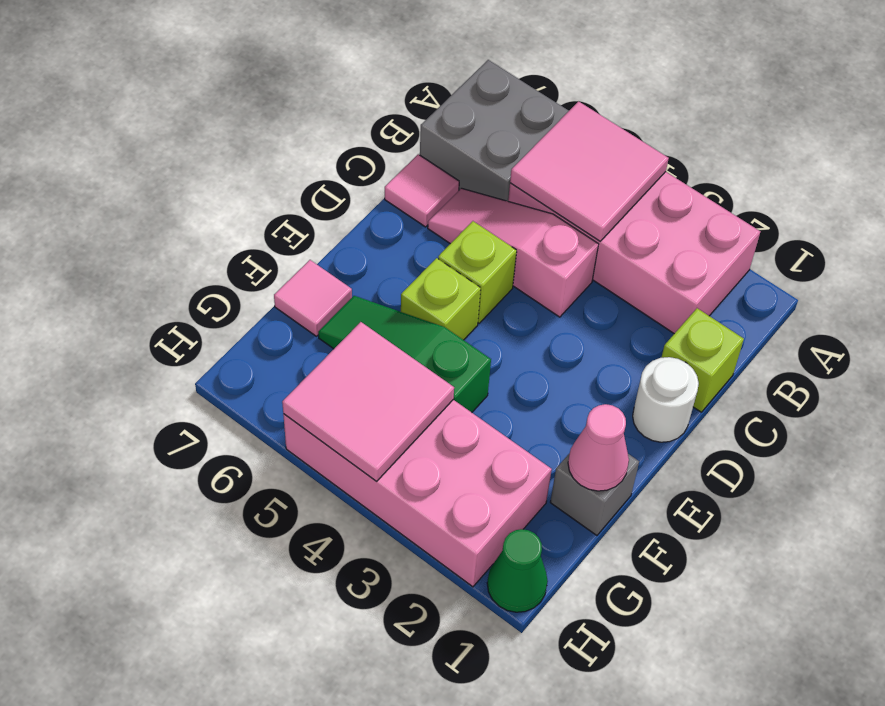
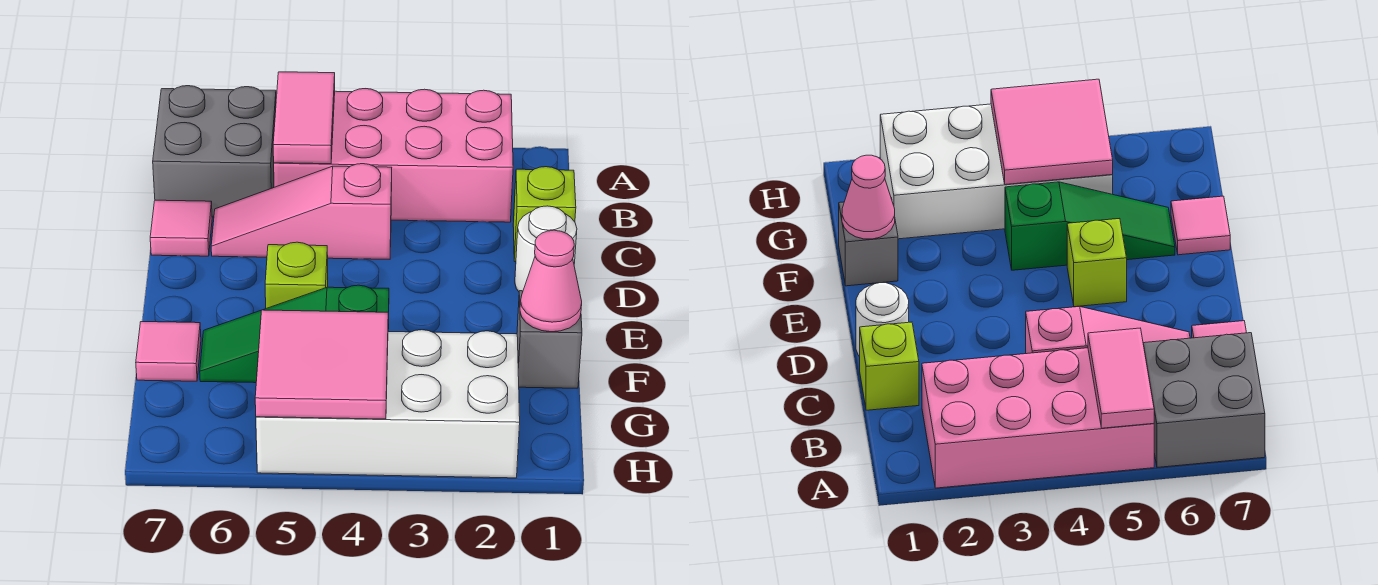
pink tile A4:B5 level 2 -> pink tile A5:B5 level 2
lime brick D5 level 1 -> none
pink brick G2:H5 level 1 -> white brick G2:H5 level 1
green cone H1 level 1 -> none

